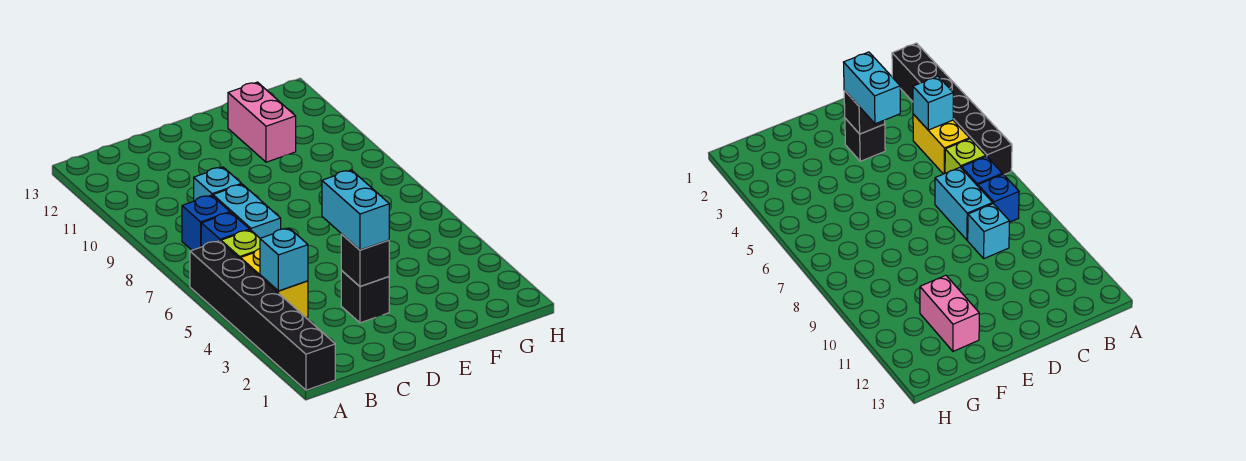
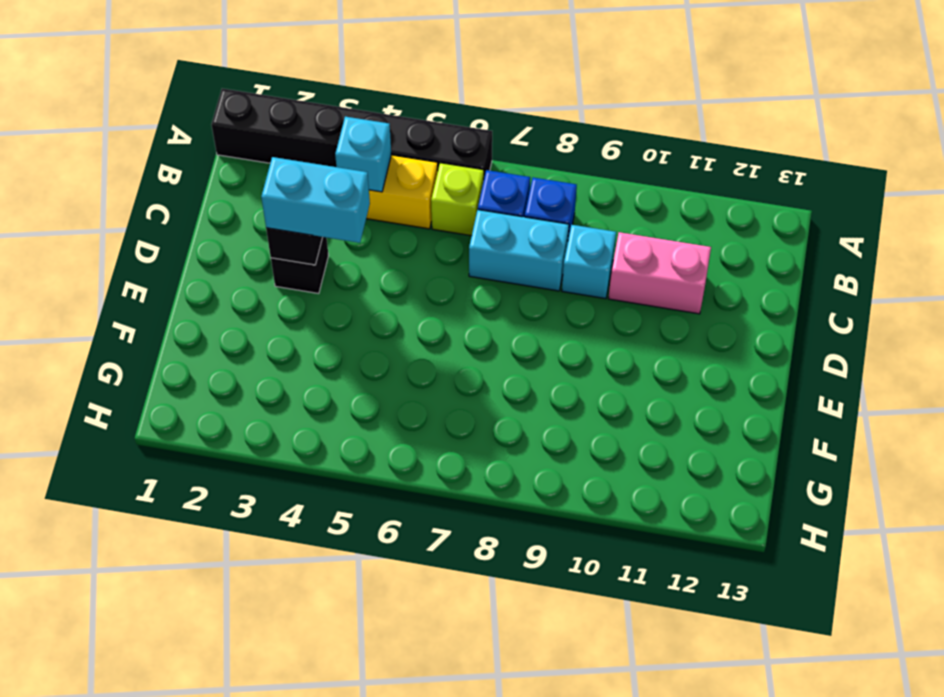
pink brick F11:F12 level 1 -> pink brick C10:C11 level 1

